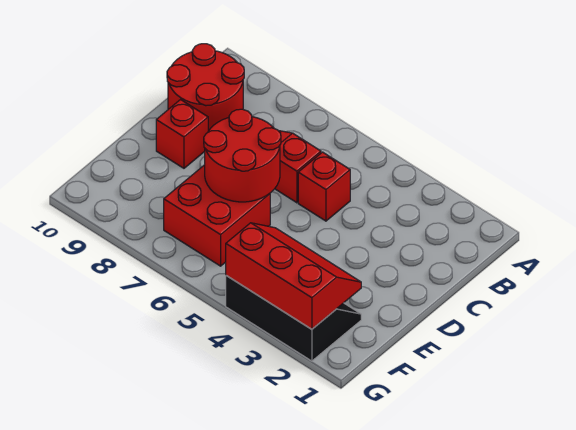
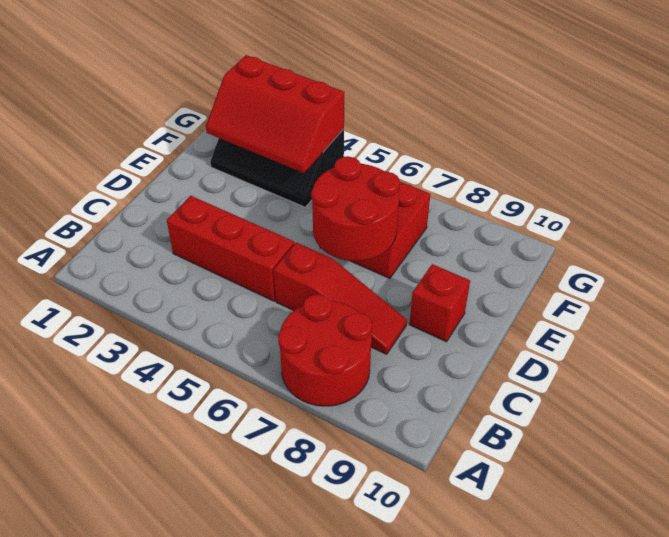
red round brick B9:C10 level 1 -> red round brick A7:B8 level 1
red brick C5 level 1 -> red brick C3:C5 level 1

